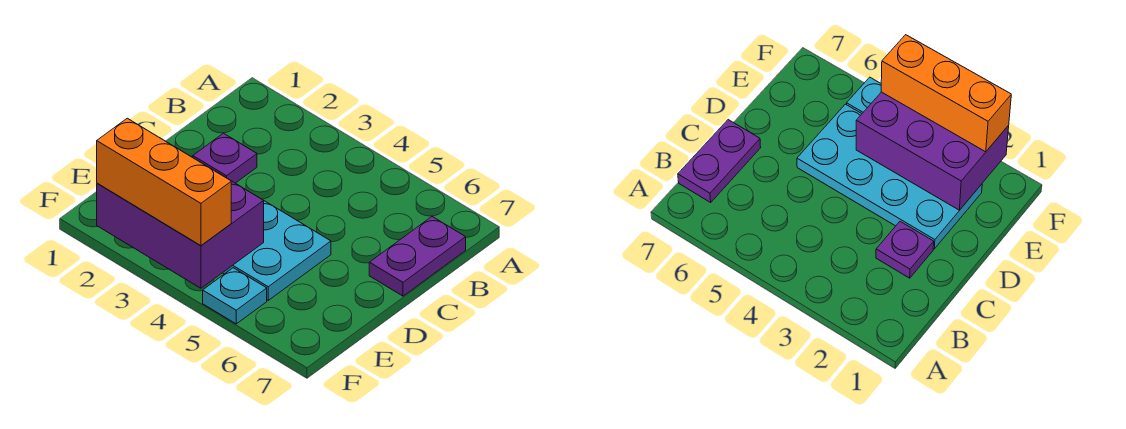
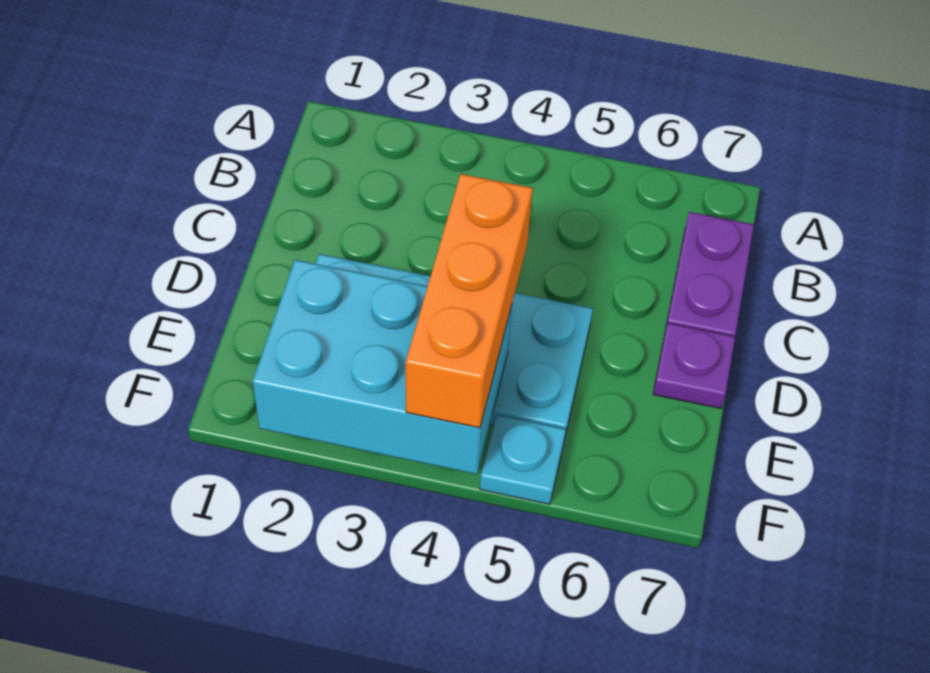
purple plate C2 level 1 -> purple plate D7 level 1
purple brick E2:F4 level 2 -> cyan brick E2:F4 level 2
orange brick F2:F4 level 3 -> orange brick D4:F4 level 3

